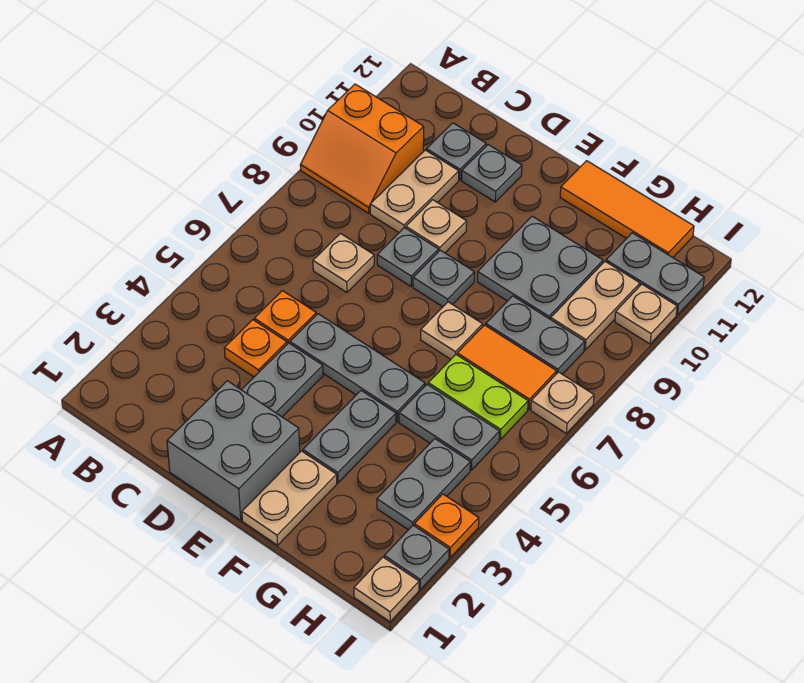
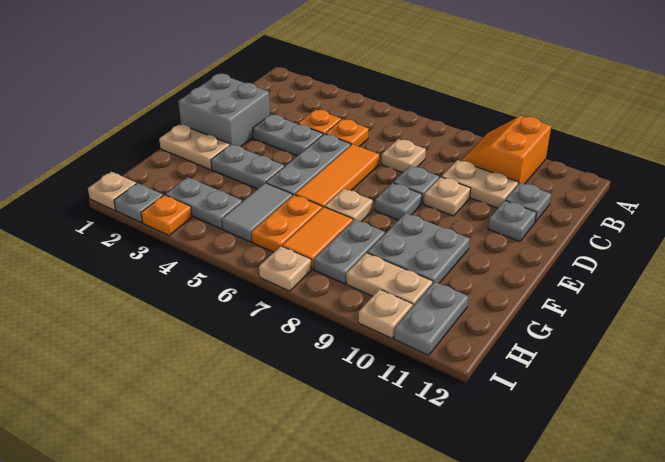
orange tile F12:H12 level 1 -> orange tile D6:F6 level 1
grey plate G5:H5 level 1 -> grey tile G5:H5 level 1
lime plate G6:H6 level 1 -> orange plate G6:H6 level 1

